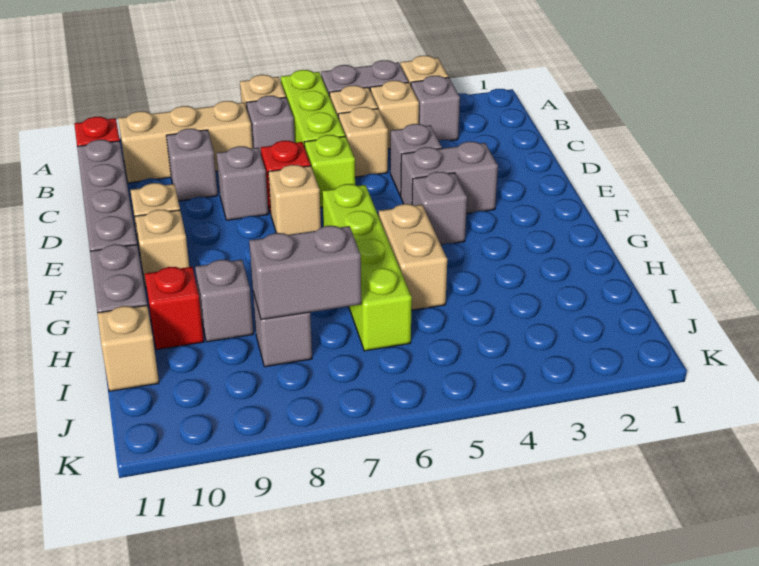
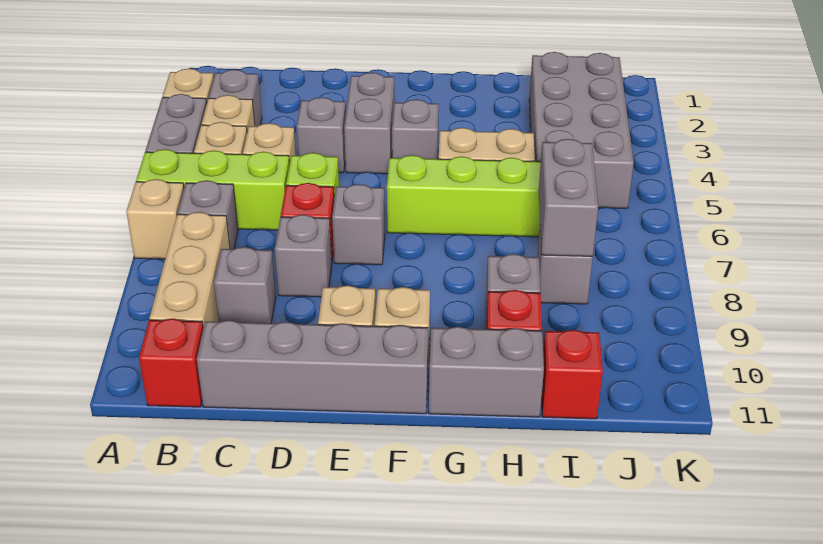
tan brick E7 level 1 -> grey brick E7 level 1
none -> grey brick I2:J5 level 1
tan brick I11 level 1 -> red brick I11 level 1

